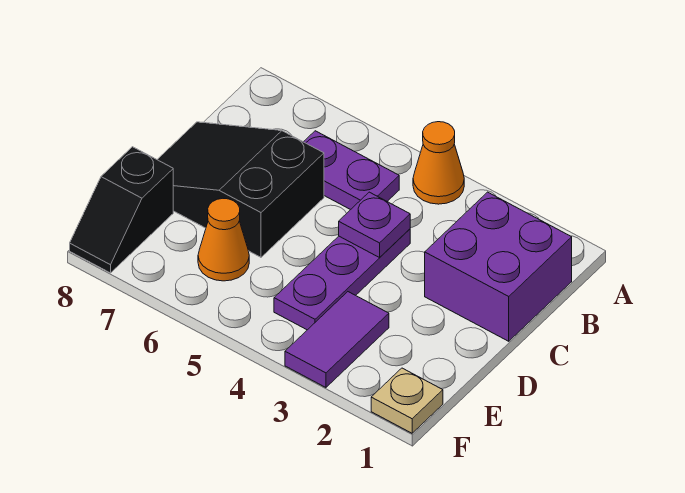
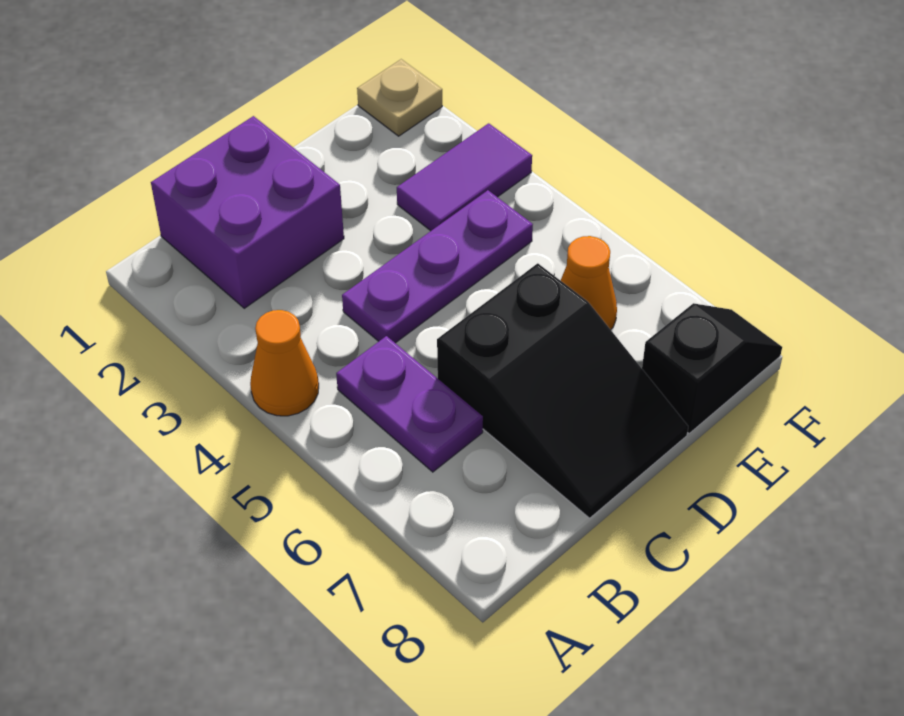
purple plate C4 level 2 -> none

